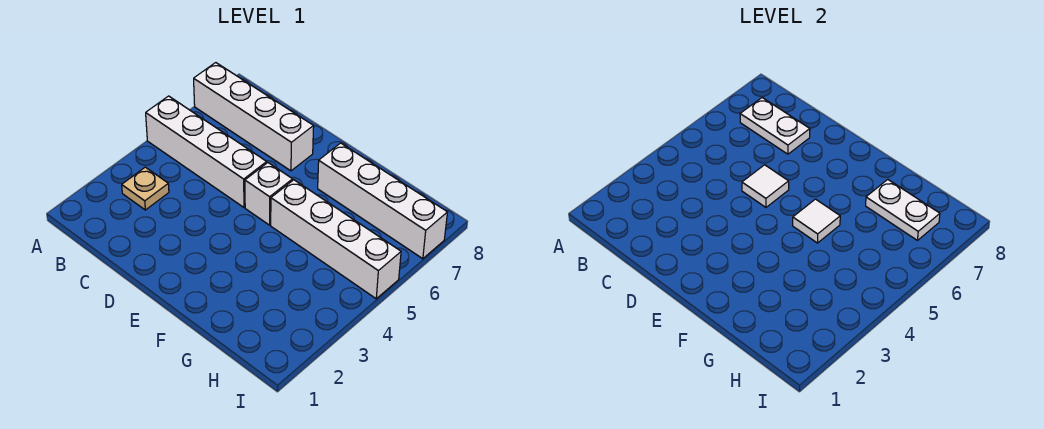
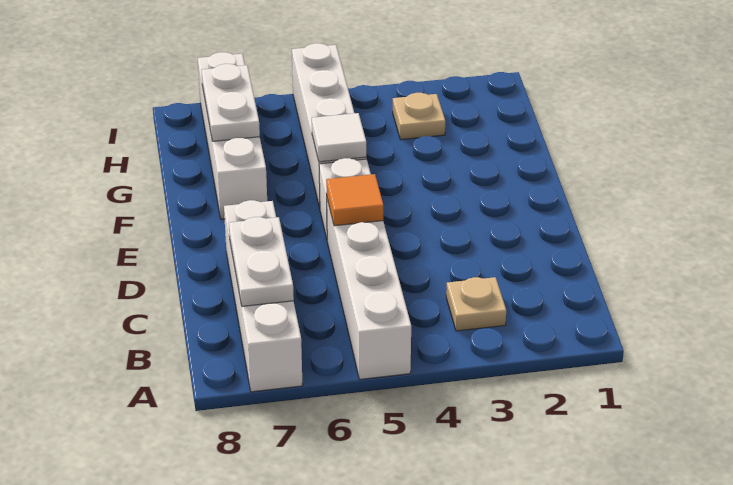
white tile D5 level 2 -> orange tile D5 level 2
none -> tan plate H3 level 1

